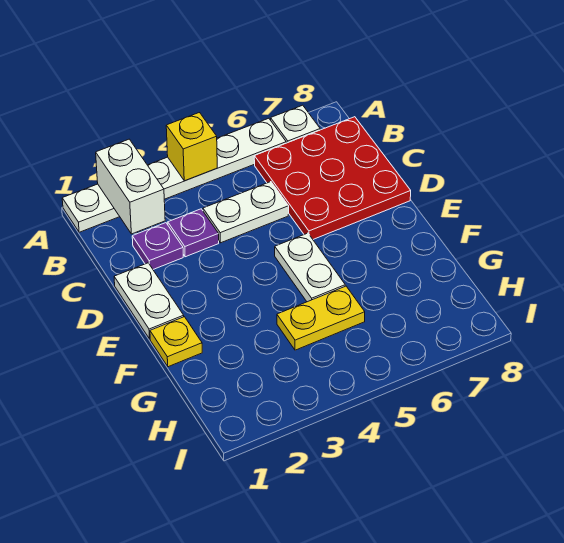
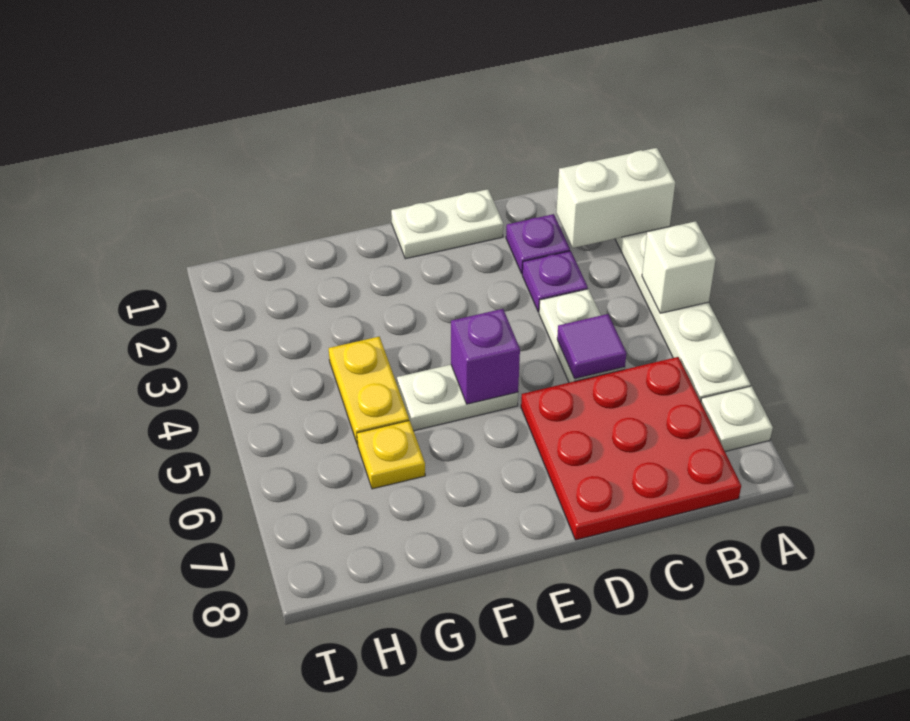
yellow brick A4 level 2 -> white brick A4 level 2
none -> purple tile C5 level 2
none -> purple brick E5 level 2
yellow plate F1 level 1 -> yellow plate G6 level 1

